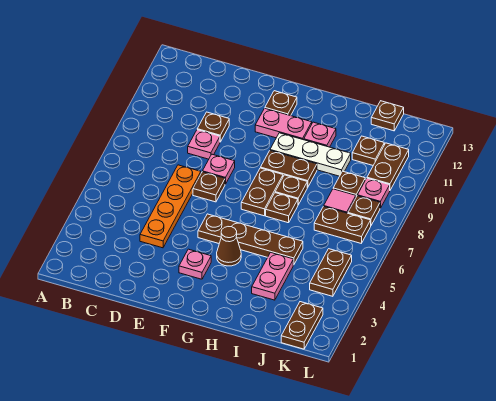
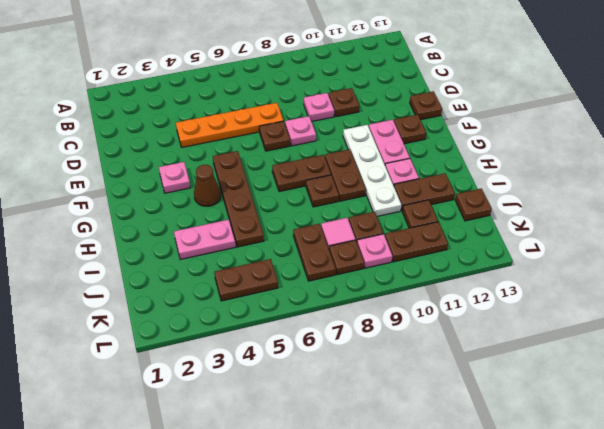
white plate G10:I10 level 1 -> white plate F10:I10 level 1
brown plate H7 level 1 -> brown plate E13 level 1
brown plate K1:K2 level 1 -> brown plate I11:I12 level 1

